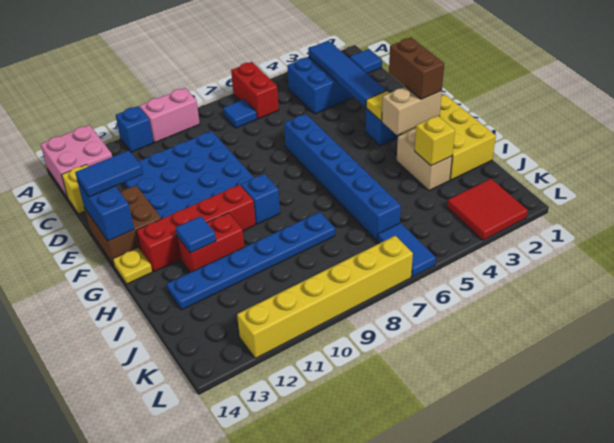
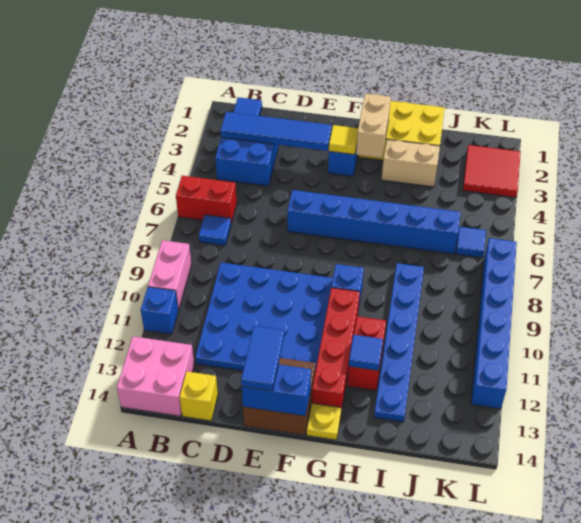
brown brick F2:G2 level 3 -> none
yellow brick I3 level 2 -> none
blue tile K6:L6 level 1 -> blue tile K6 level 1
yellow brick L7:L12 level 1 -> blue brick L7:L12 level 1

